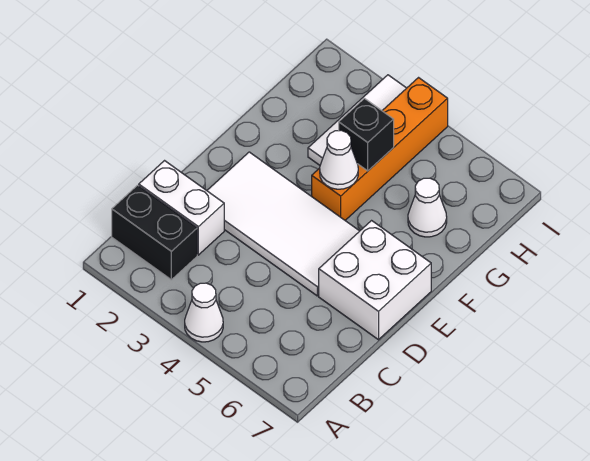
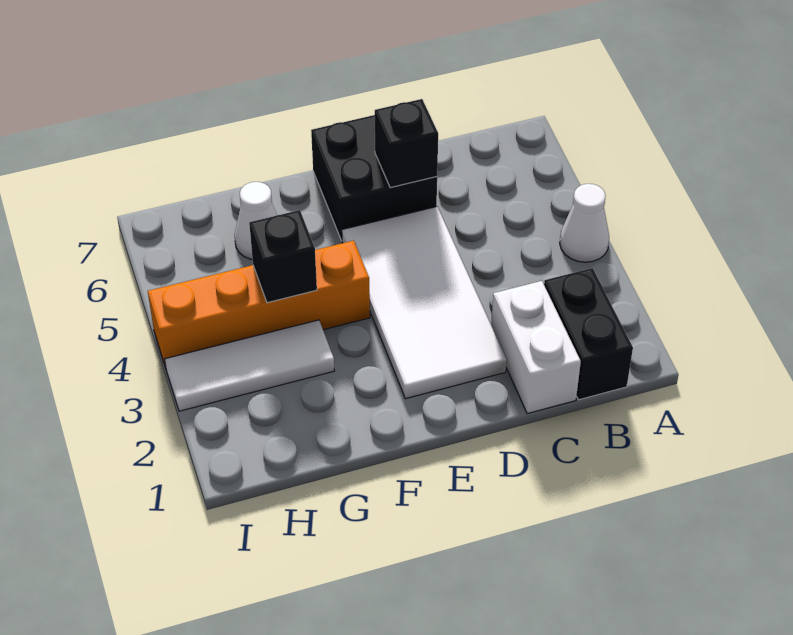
white brick D6:E7 level 1 -> black brick D6:E7 level 1
none -> black brick D6 level 2
white cone F4 level 2 -> none

